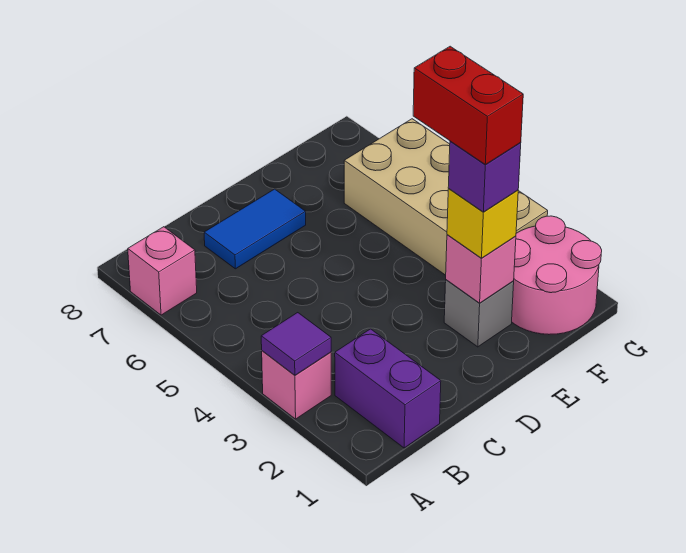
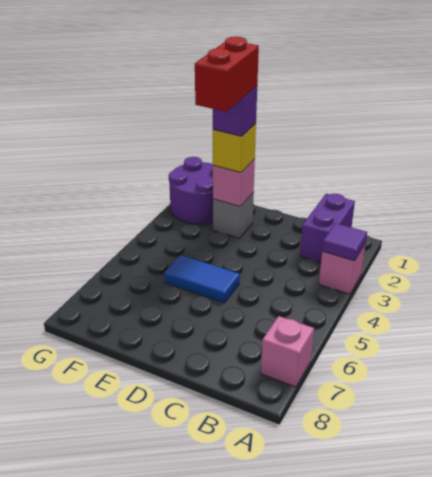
blue tile C7:D7 level 1 -> blue tile D5:E5 level 1
pink round brick F1:G2 level 1 -> purple round brick F1:G2 level 1
tan brick F3:G6 level 1 -> none

